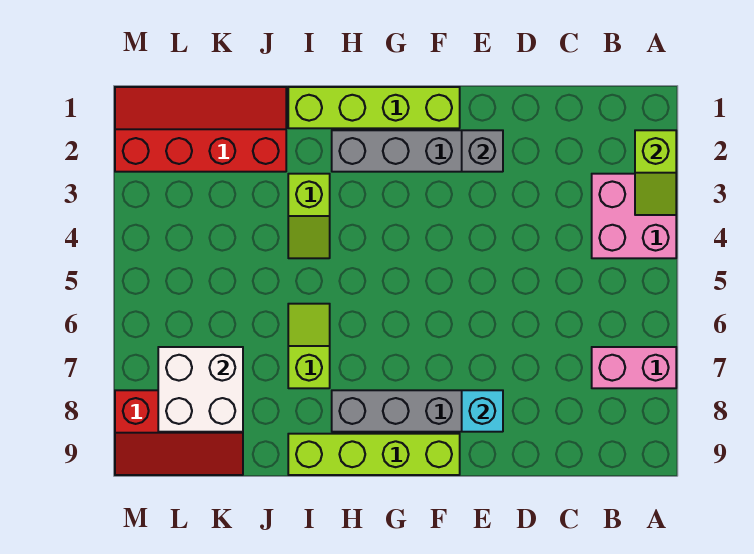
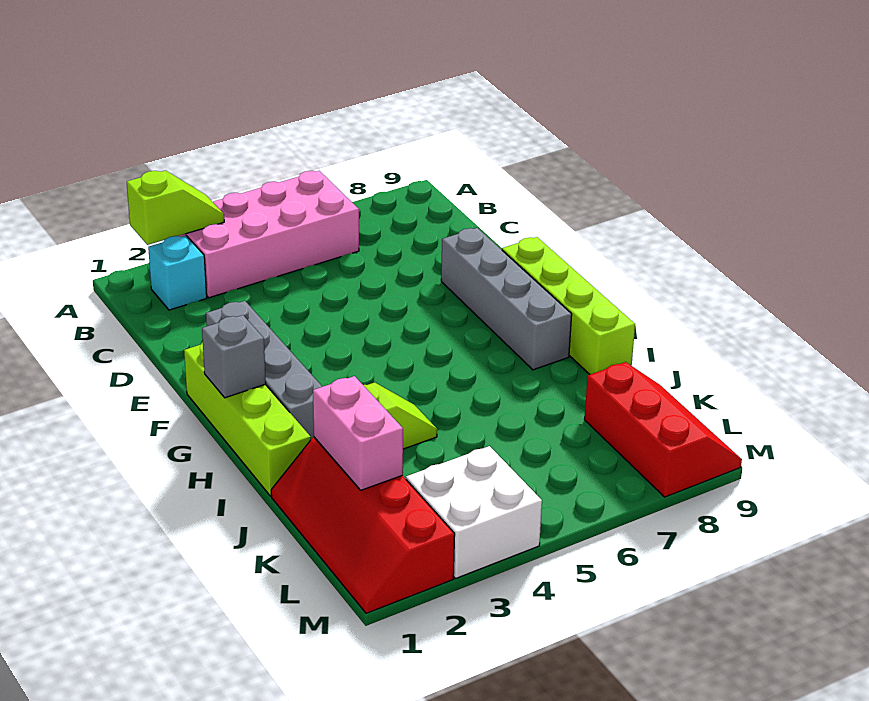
pink brick A3:B4 level 1 -> pink brick A3:B6 level 1
pink brick A7:B7 level 1 -> pink brick J2:K2 level 2
grey brick E2 level 2 -> grey brick G1 level 2
cyan brick E8 level 2 -> cyan brick B2 level 1
lime slope I6:I7 level 1 top 7 -> none
white brick K7:L8 level 2 -> white brick L3:M4 level 1

